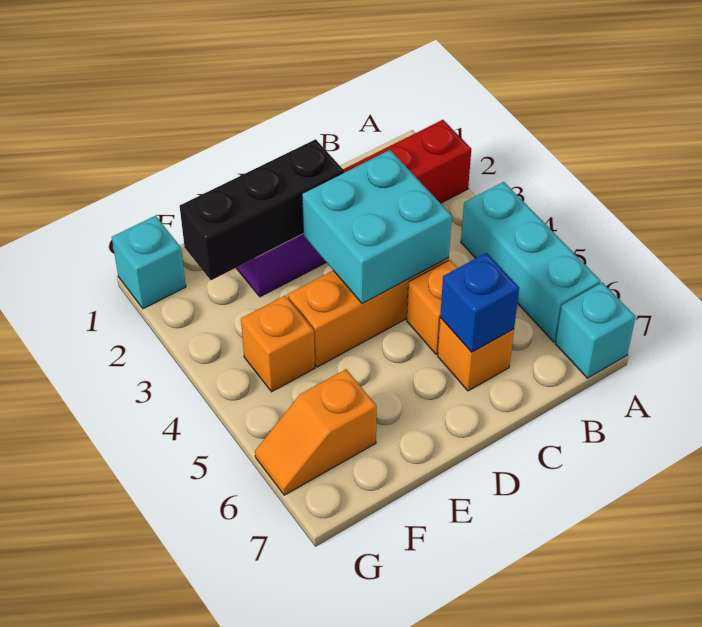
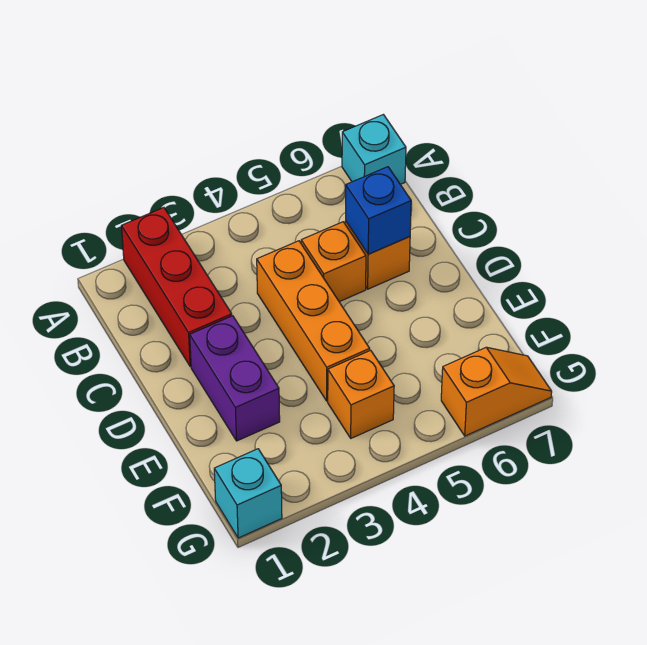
cyan brick A4:A6 level 1 -> none
cyan brick C3:D4 level 2 -> none
black brick D2:F2 level 2 -> none
orange slope F6:G6 level 1 top F -> orange slope G6:G7 level 1 top 6

